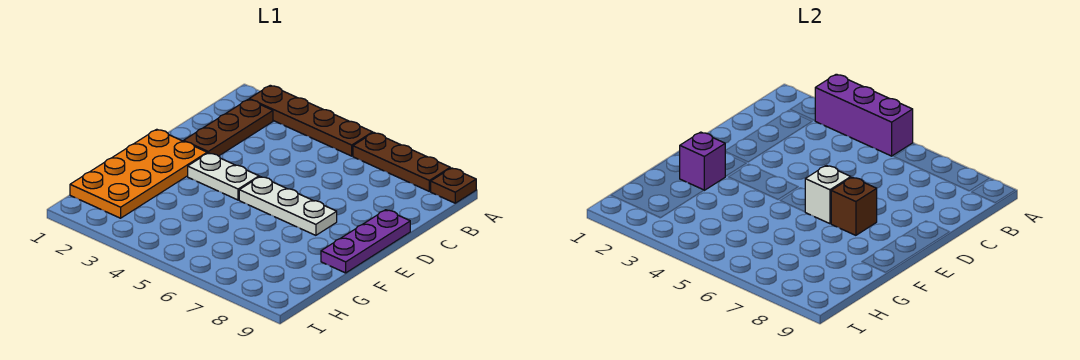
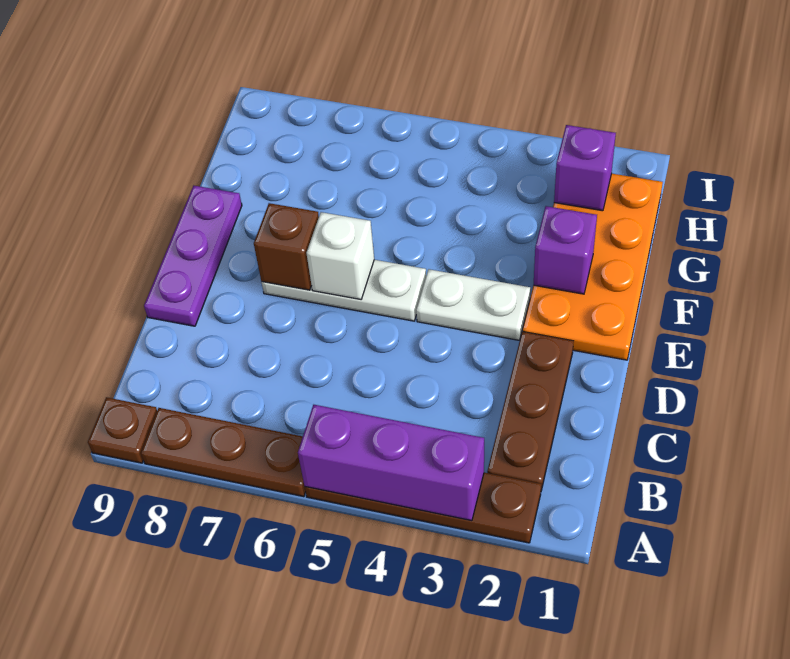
none -> purple brick H2 level 2

